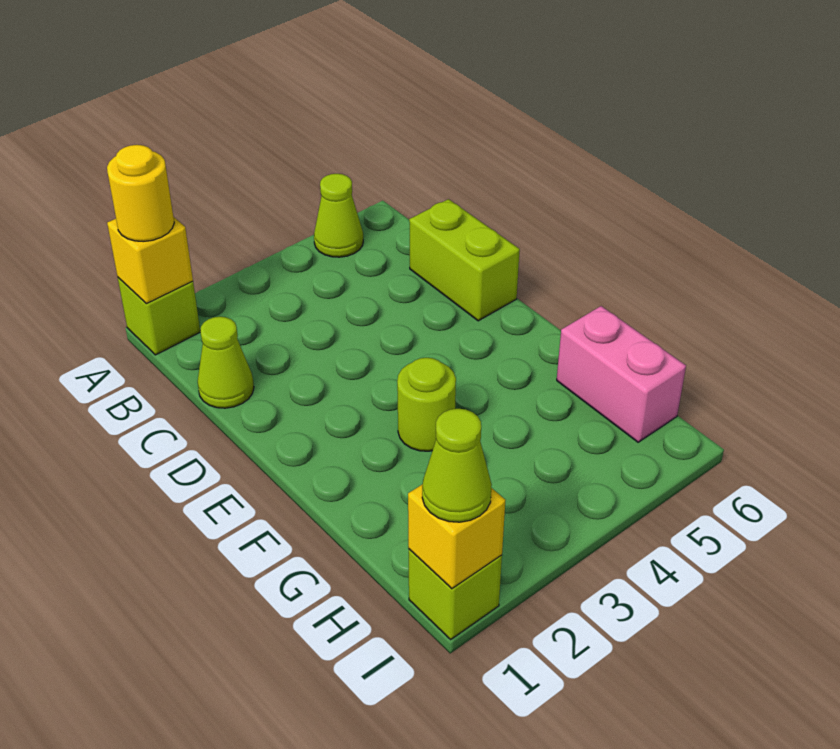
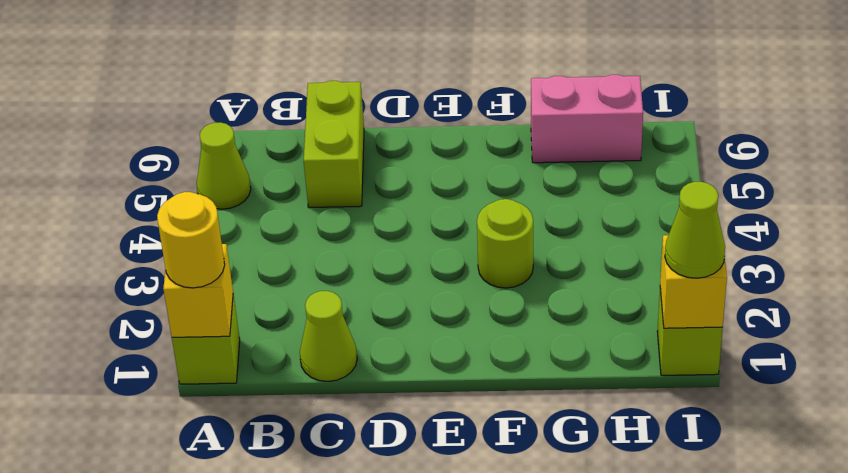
lime brick C6:D6 level 1 -> lime brick C5:C6 level 1

